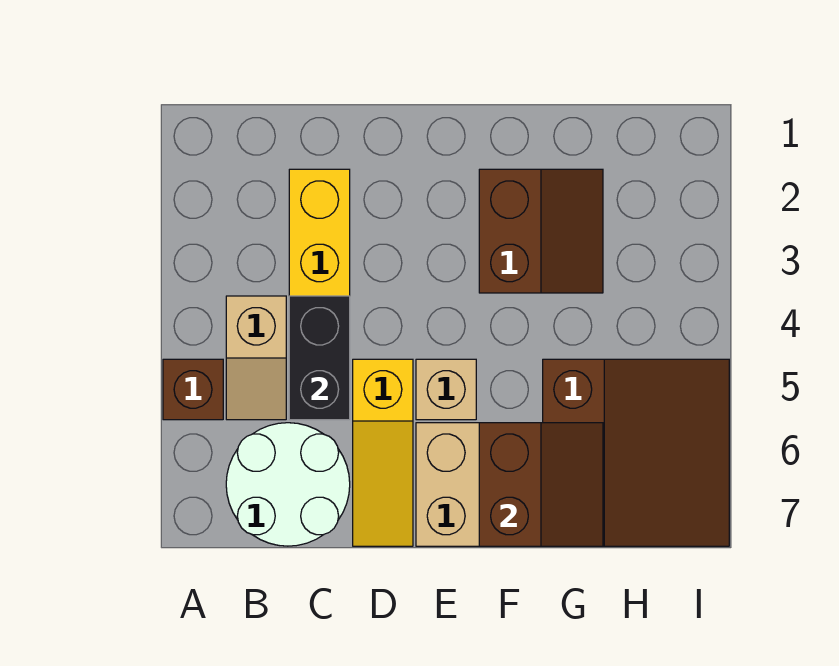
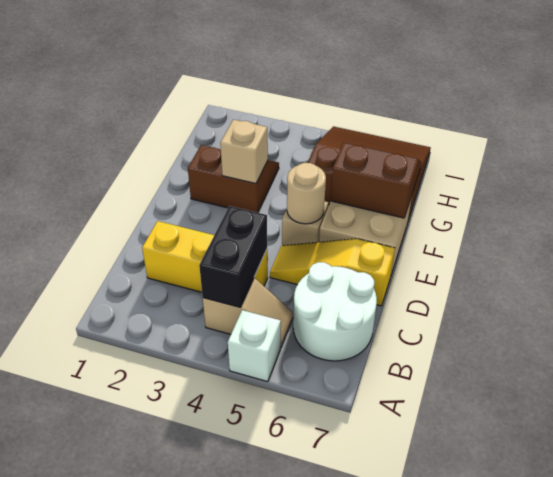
brown brick A5 level 1 -> white brick A5 level 1
black brick C4:C5 level 2 -> black brick B4:C4 level 2
yellow slope D5:D7 level 1 top 5 -> yellow slope D5:D7 level 1 top 7
none -> tan round brick E5 level 2
none -> tan brick F3 level 2

